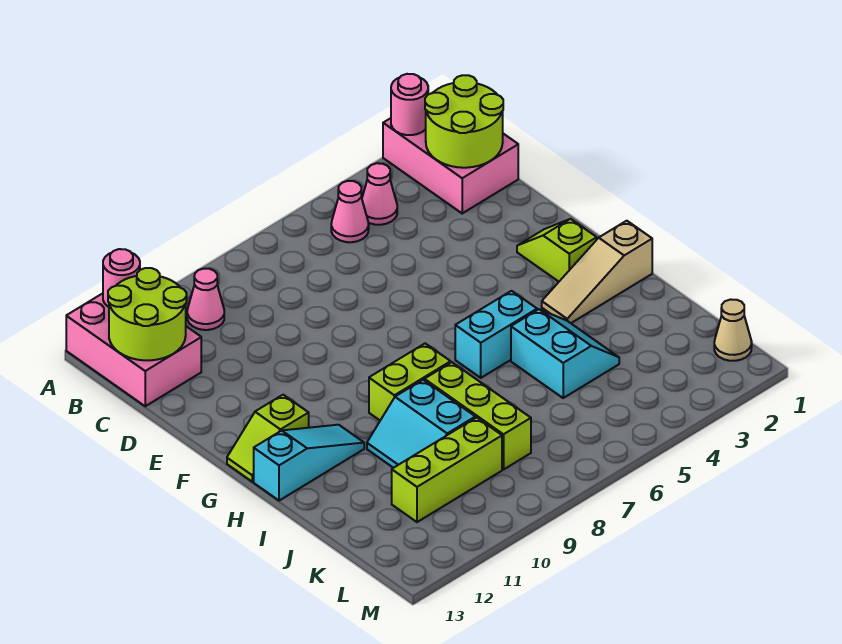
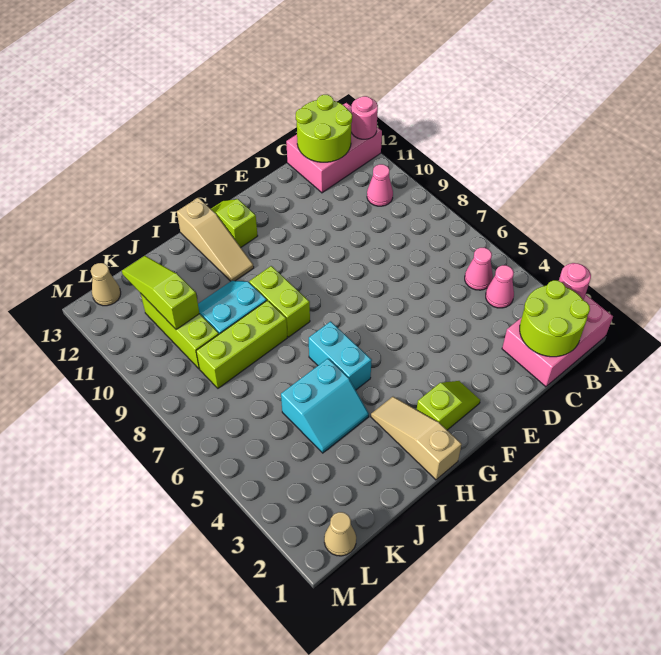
cyan slope H11:H13 level 1 top 13 -> tan slope H11:H13 level 1 top 13
none -> lime slope K10:K12 level 2 top 10
none -> tan cone L13 level 1

